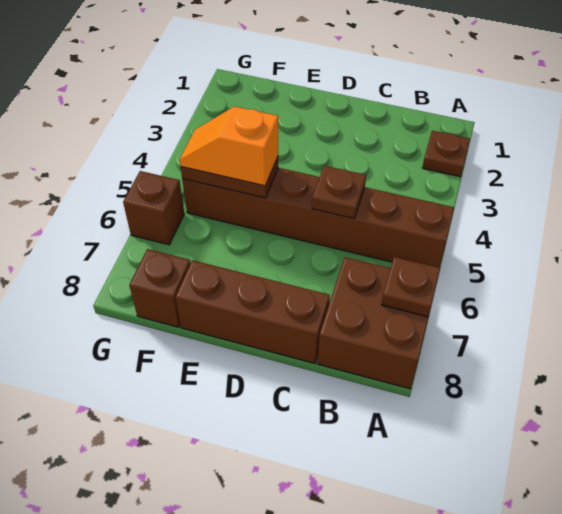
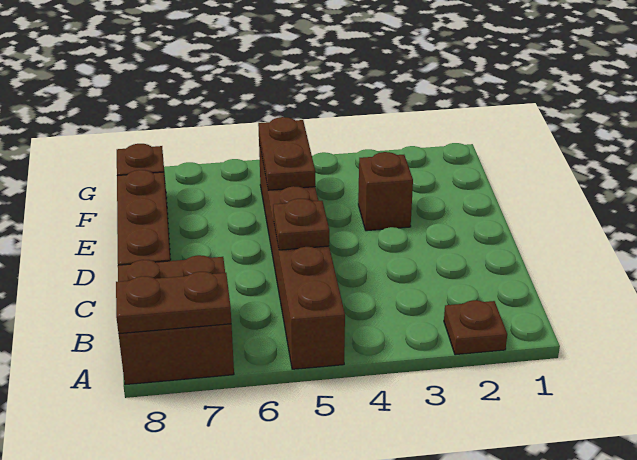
brown plate A7 level 2 -> brown plate A7:A8 level 2
orange slope E5:F5 level 3 top E -> none
brown brick G6 level 1 -> brown brick E3 level 1

